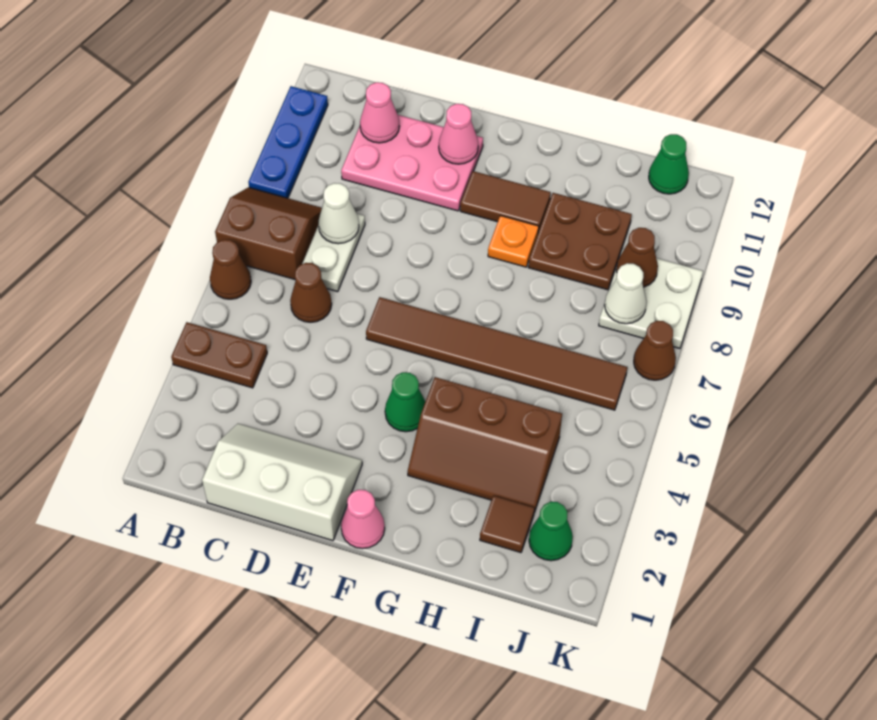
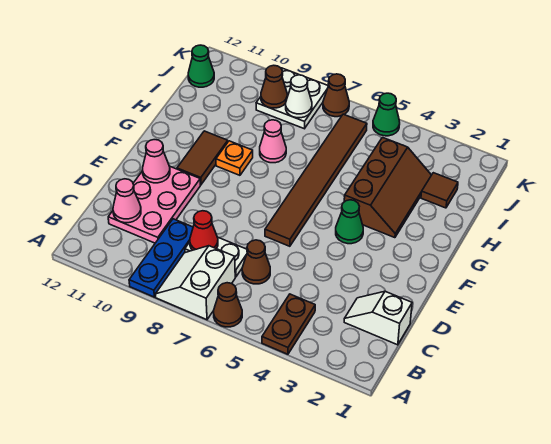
brown slope A7:B8 level 1 top 7 -> white slope A7:B8 level 1 top 7
blue plate A9:A11 level 1 -> blue plate A9:C9 level 1
white slope C1:E2 level 1 top 1 -> white slope C1:C2 level 1 top 1
white cone C8 level 2 -> red cone C8 level 2
pink cone F1 level 1 -> pink cone H8 level 1
brown plate H9:I10 level 1 -> none
green cone J2 level 1 -> green cone K5 level 1

